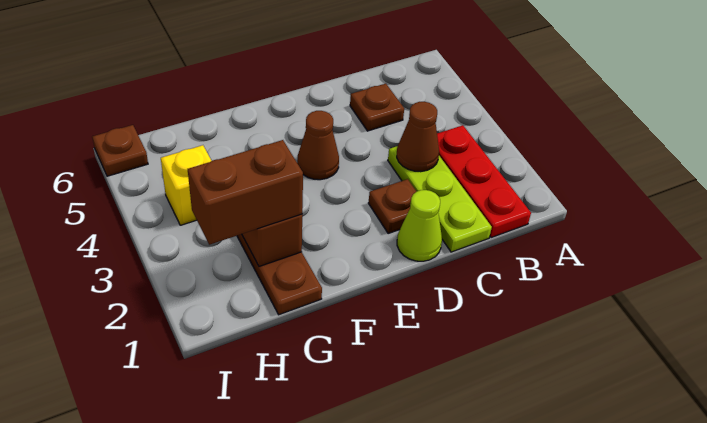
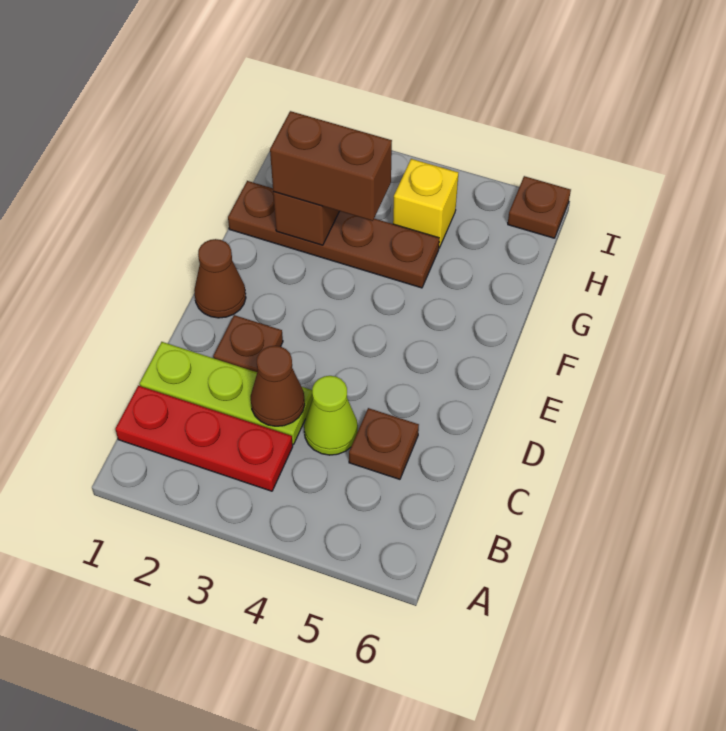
lime cone D1 level 1 -> lime cone C4 level 1
brown cone E4 level 1 -> brown cone E1 level 1
brown brick G2:H2 level 3 -> brown brick G2:G3 level 3

